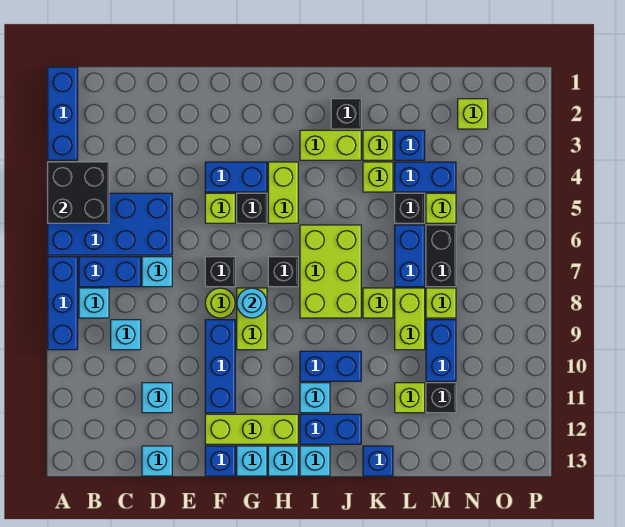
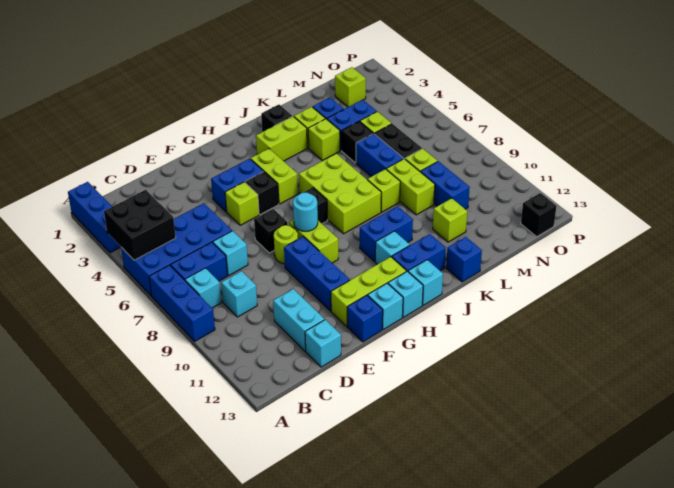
cyan brick D11 level 1 -> cyan brick D11:D12 level 1
black brick M11 level 1 -> black brick O13 level 1

